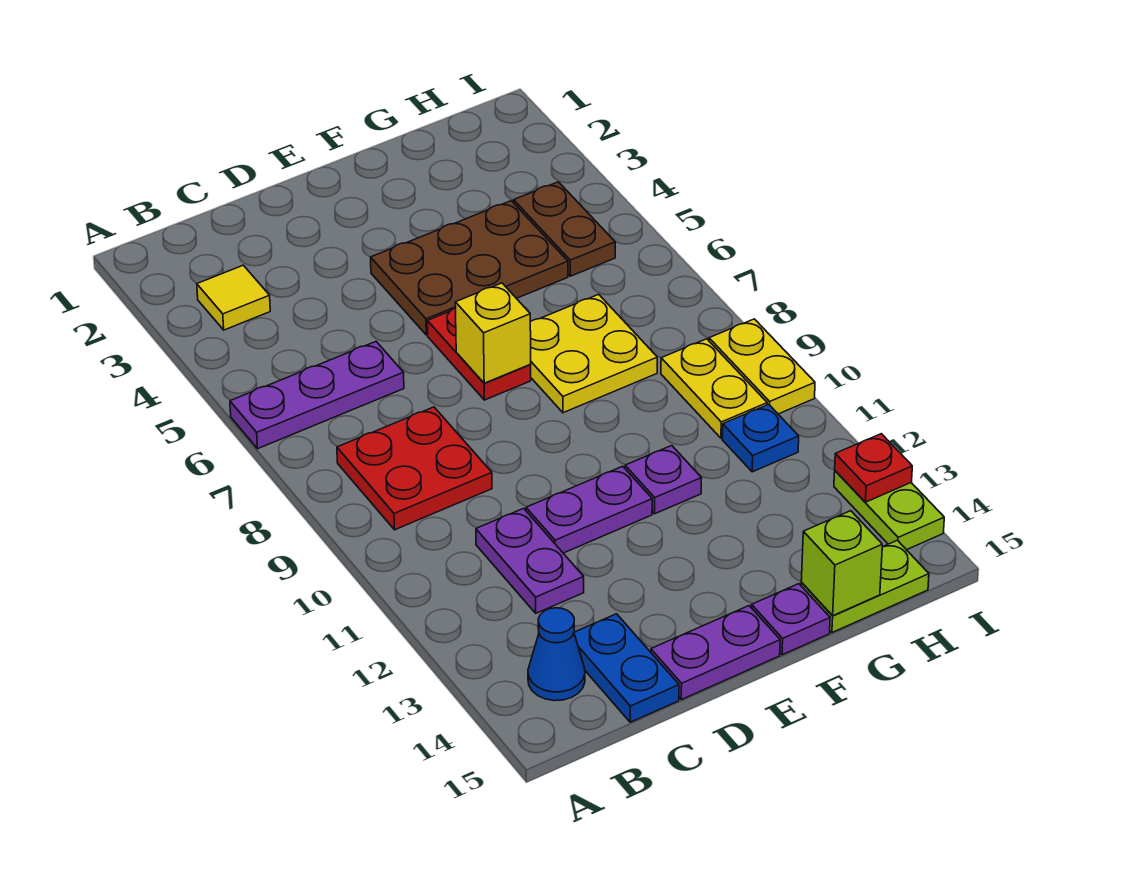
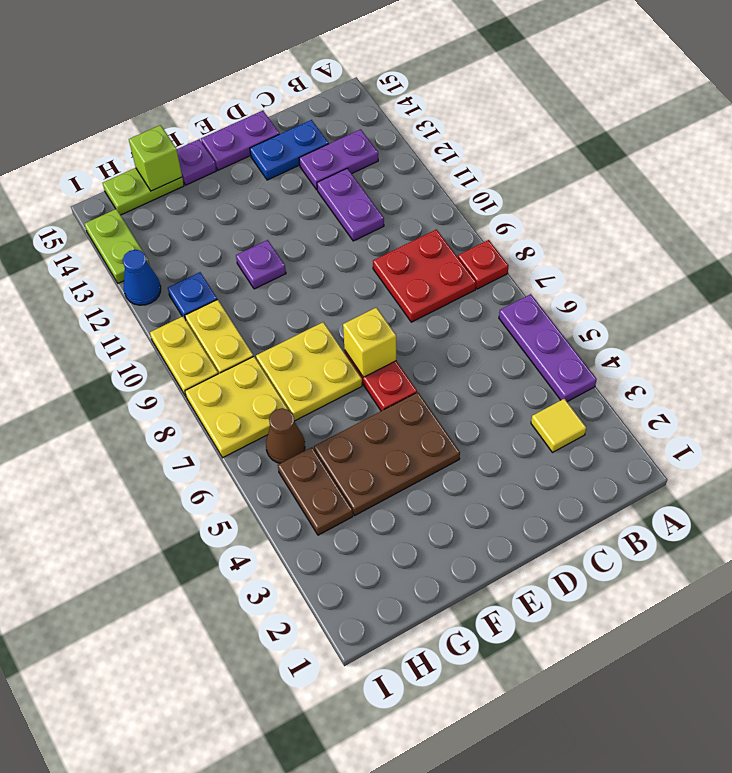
purple plate A6:C6 level 1 -> purple plate A4:A6 level 1
blue cone B14 level 1 -> blue cone I12 level 1
blue plate C14:C15 level 1 -> blue plate C14:D14 level 1
purple plate D11:E11 level 1 -> purple plate B13:C13 level 1
none -> brown cone H6 level 1
none -> yellow plate H7:I8 level 1
red plate I13 level 2 -> red plate A8 level 1

